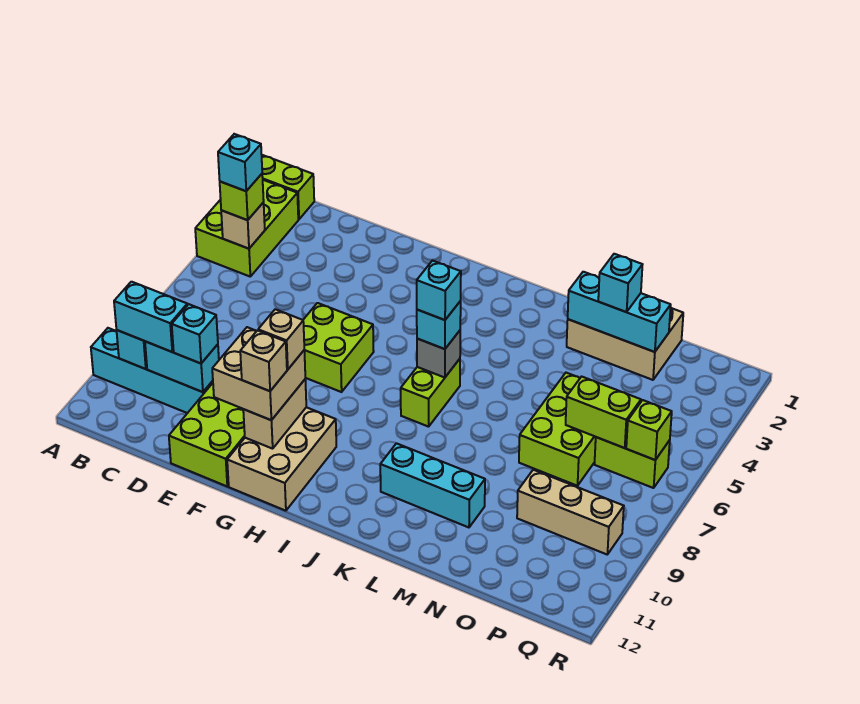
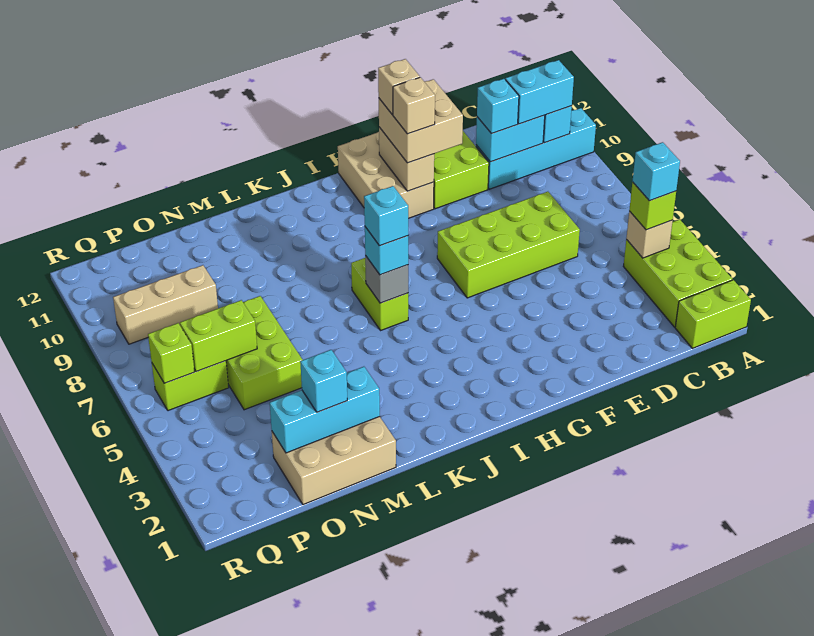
lime brick F6:G7 level 1 -> lime brick D6:G7 level 1
cyan brick K10:M10 level 1 -> none

